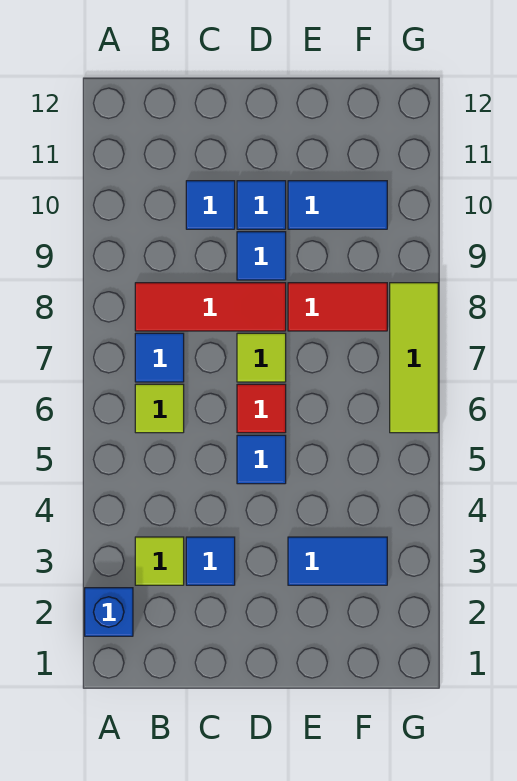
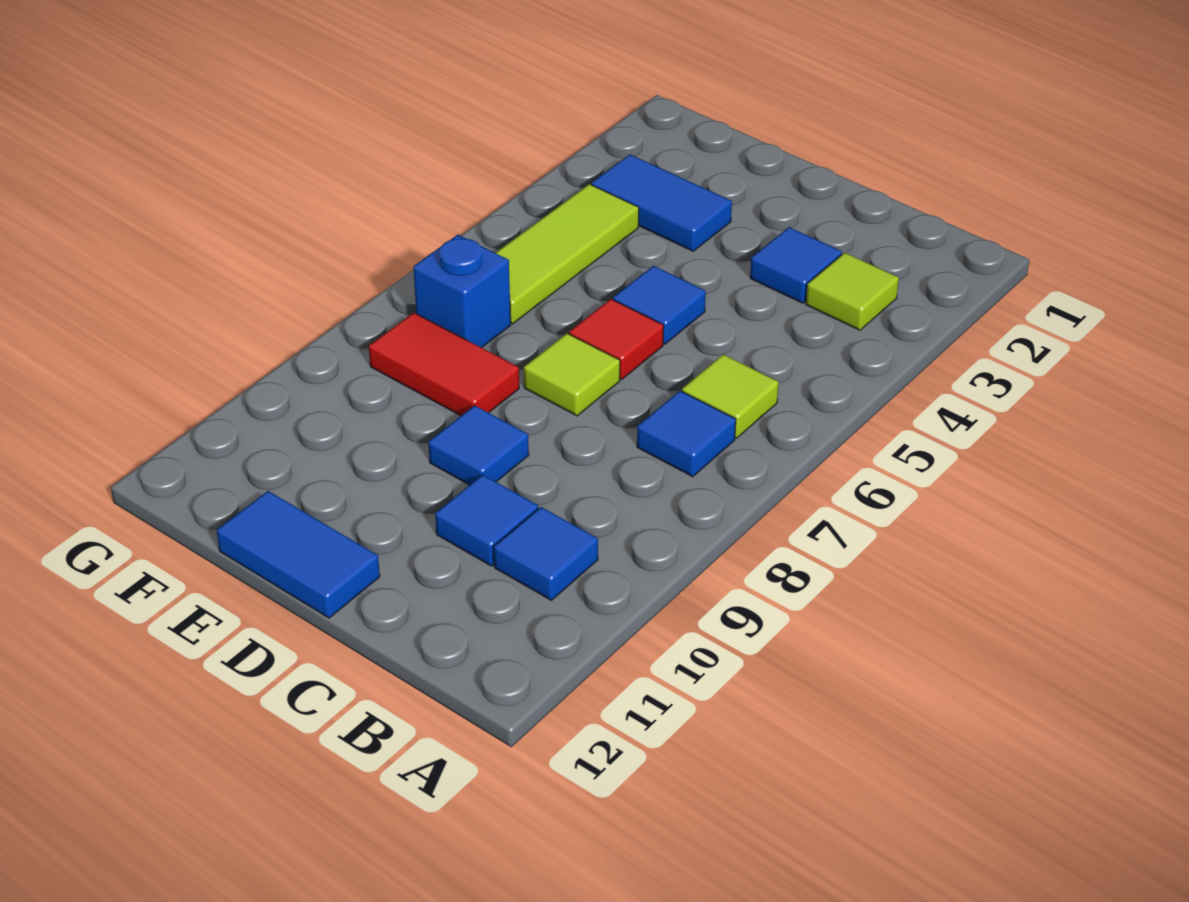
blue brick A2 level 1 -> blue brick F7 level 1
red tile B8:D8 level 1 -> none
blue tile D10 level 1 -> blue tile B10 level 1
blue tile E10:F10 level 1 -> blue tile D12:E12 level 1
lime tile G6:G8 level 1 -> lime tile F4:F6 level 1

